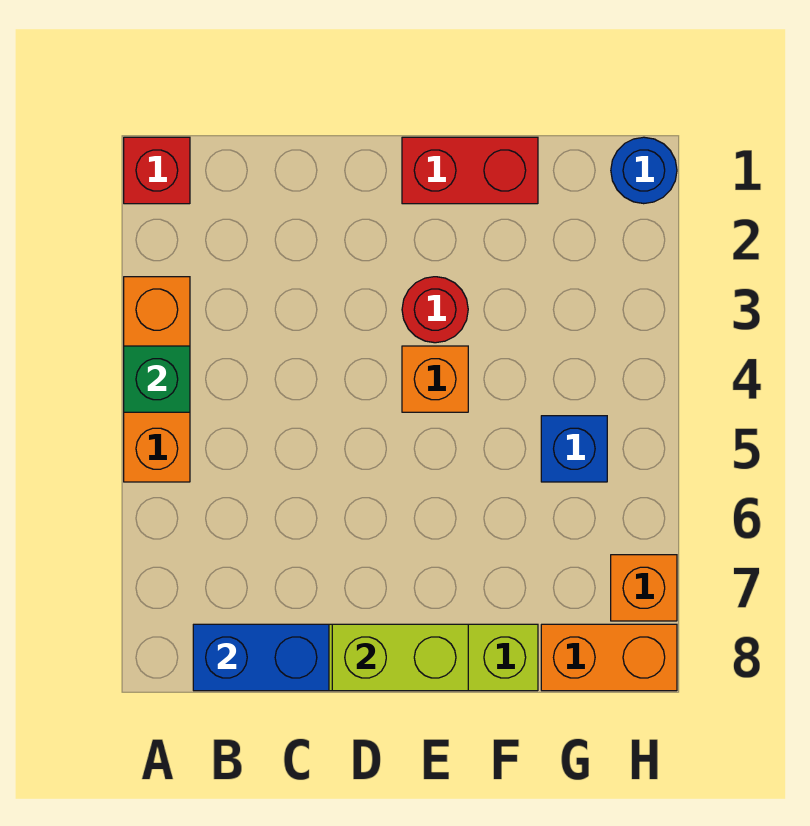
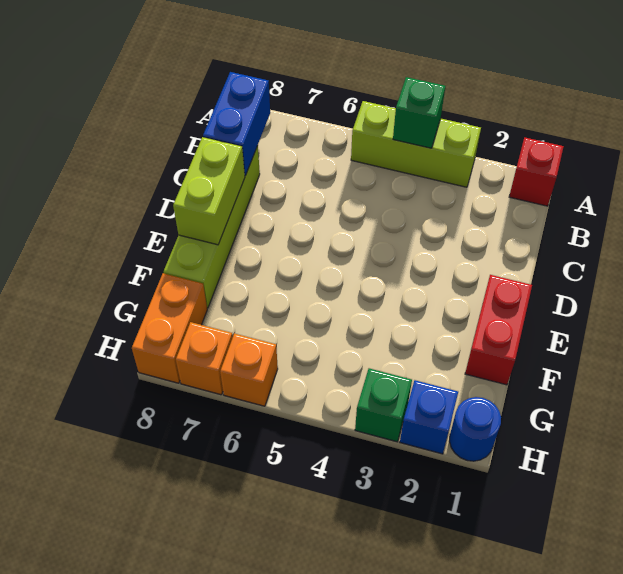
orange brick A3:A5 level 1 -> lime brick A3:A5 level 1
red round brick E3 level 1 -> none
orange brick E4 level 1 -> orange brick H6 level 1
blue brick G5 level 1 -> blue brick H2 level 1
none -> green brick H3 level 1

